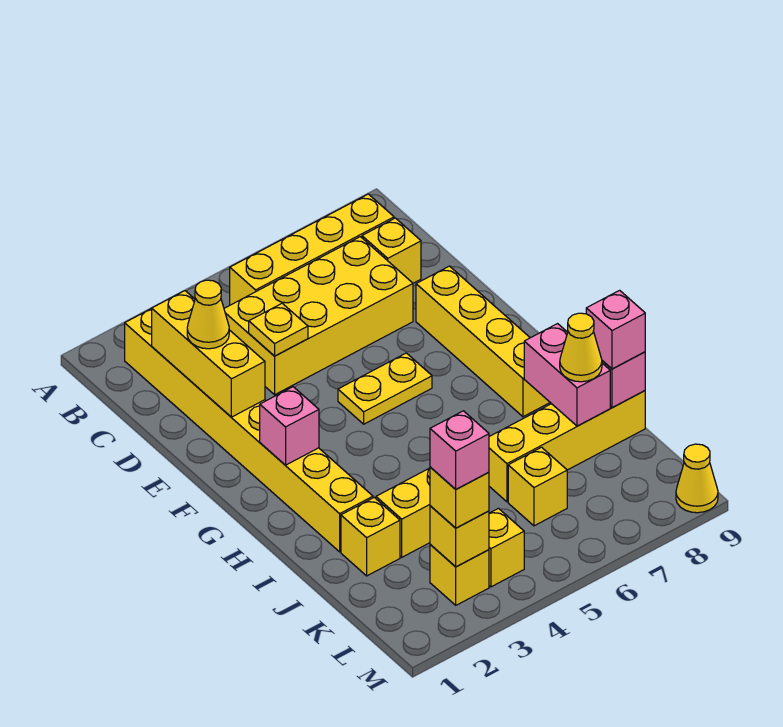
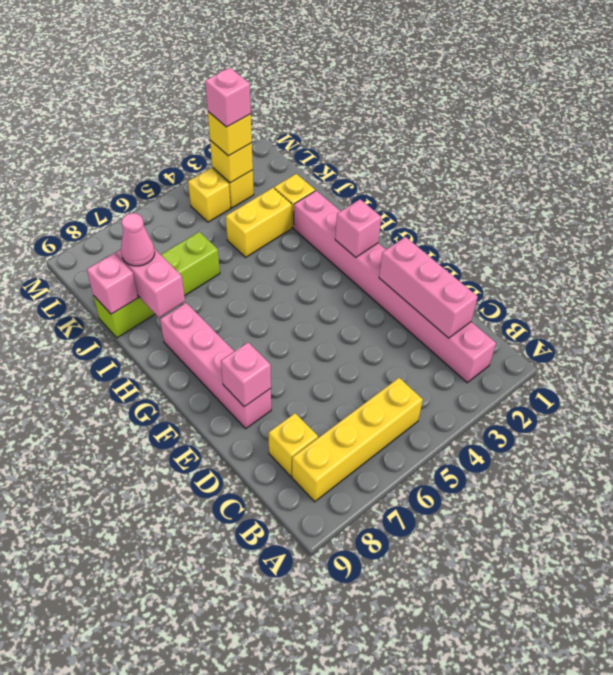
yellow brick B2:I2 level 1 -> pink brick B2:I2 level 1
yellow brick C2:E2 level 2 -> pink brick C2:E2 level 2
yellow brick C4:D7 level 1 -> none
yellow cone D2 level 3 -> none
yellow plate D4 level 2 -> none
yellow brick E8:H8 level 1 -> pink brick E8:H8 level 1
yellow plate F5:F6 level 1 -> none
yellow brick J6:J9 level 1 -> lime brick J6:J9 level 1
yellow cone J8 level 3 -> pink cone J8 level 3
pink brick J9 level 3 -> pink brick E8 level 2
yellow brick K6 level 1 -> none
yellow cone M9 level 1 -> none

